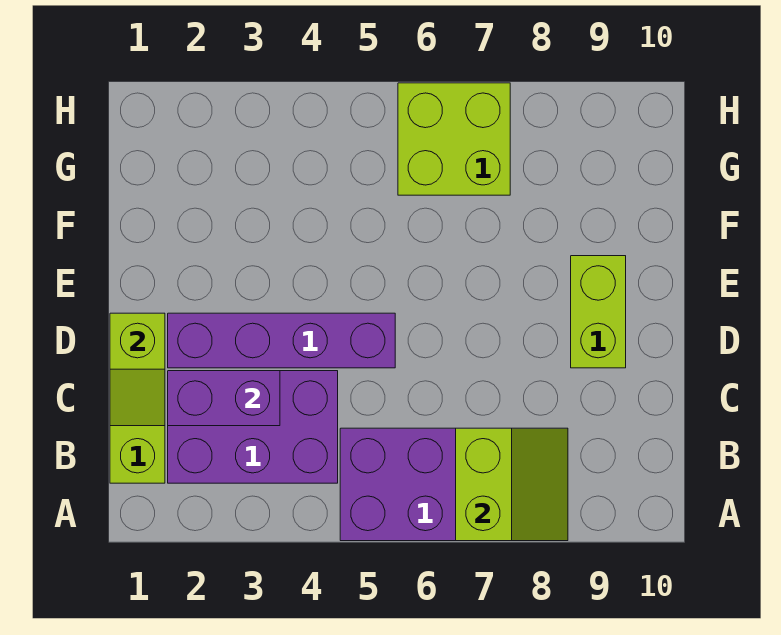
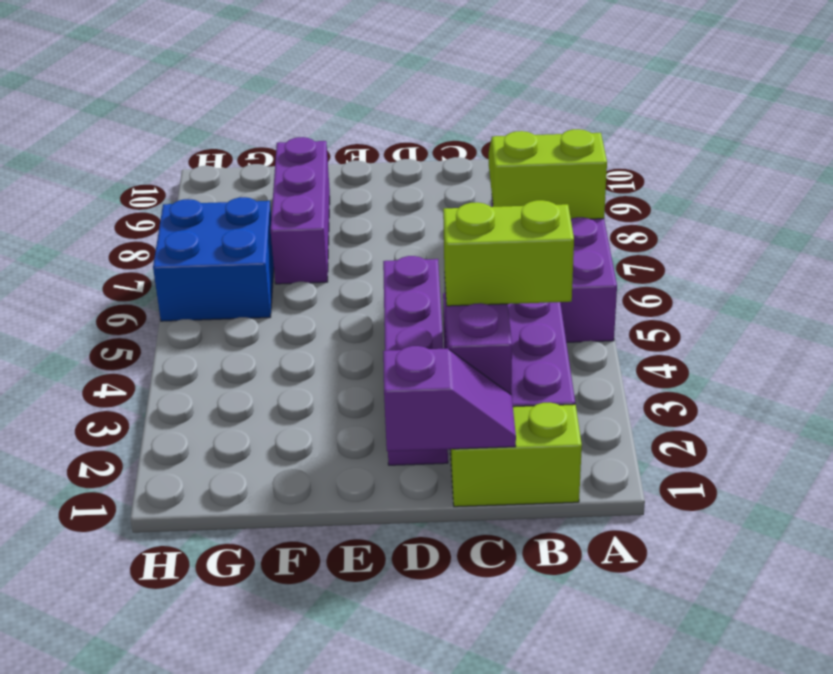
lime slope C1:D1 level 2 top D -> purple slope C1:D1 level 2 top D
lime brick D9:E9 level 1 -> lime brick B3:C3 level 3
none -> purple brick F7:F9 level 1
lime brick G6:H7 level 1 -> blue brick G6:H7 level 1

